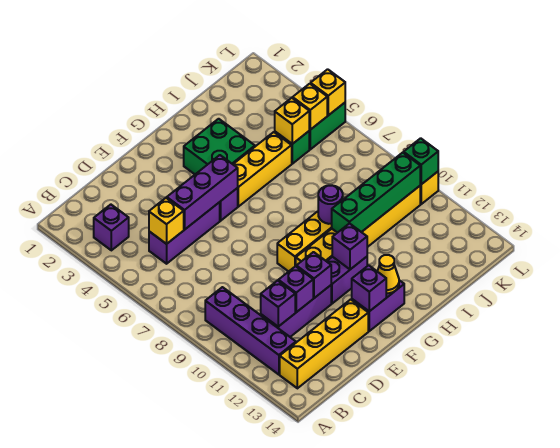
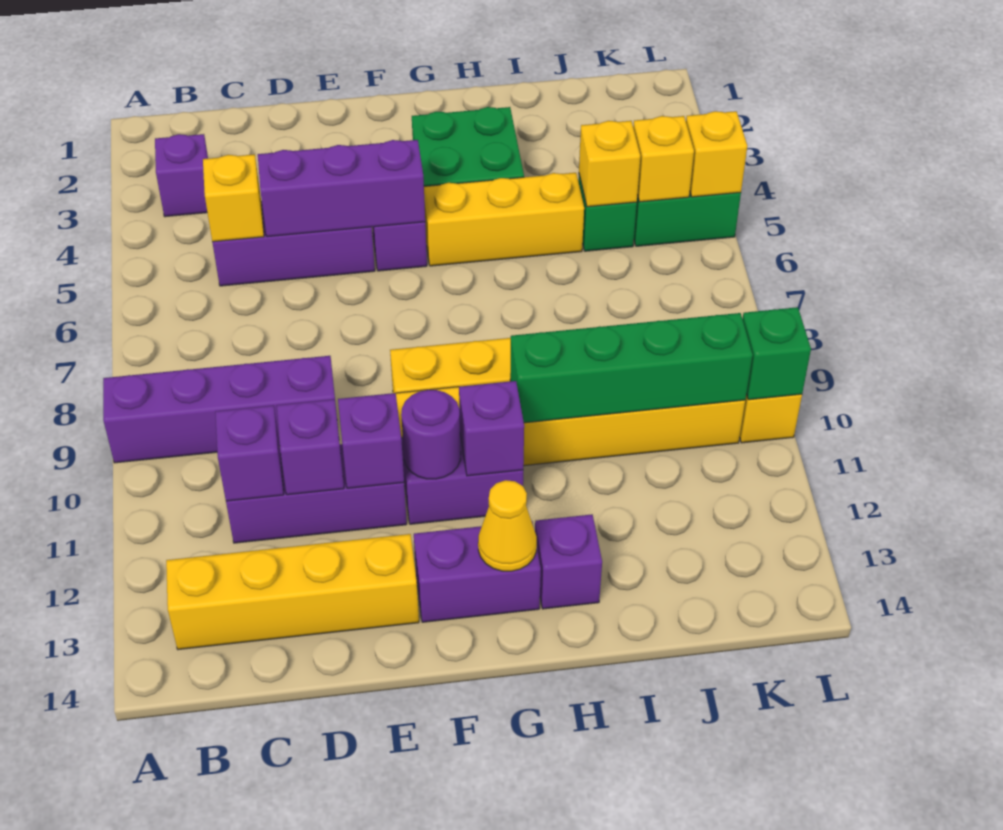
purple brick B9:B12 level 1 -> purple brick A9:D9 level 1
purple brick F13 level 2 -> purple brick H13 level 1
purple round brick H9 level 2 -> purple round brick F11 level 2

